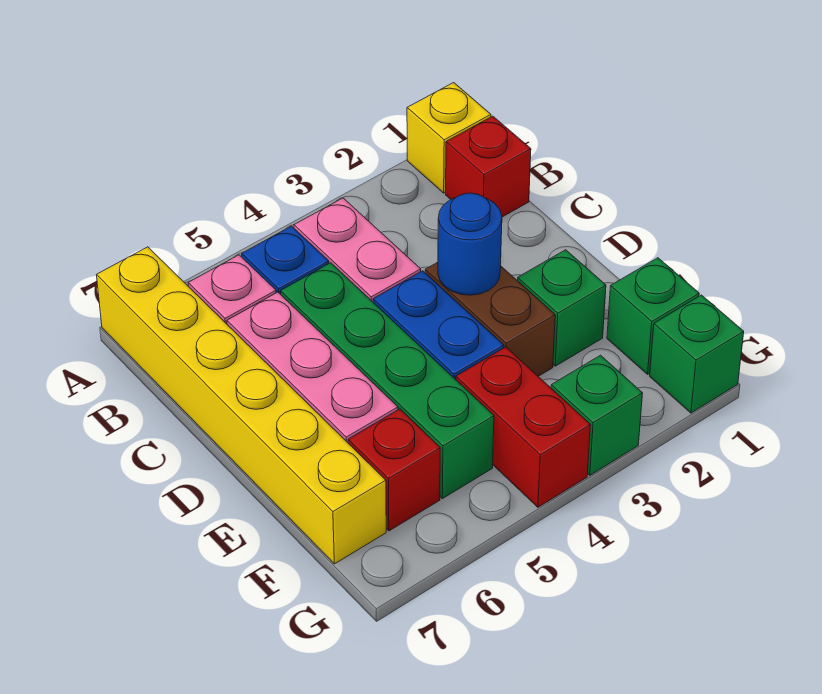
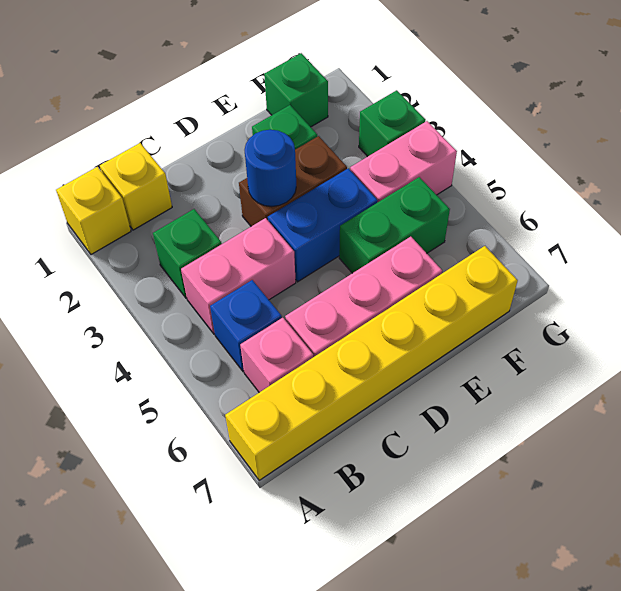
red brick B1 level 1 -> yellow brick B1 level 1
green brick C5:F5 level 1 -> green brick E5:F5 level 1
red brick F4:G4 level 1 -> pink brick F4:G4 level 1
red brick F6 level 1 -> none
green brick G1 level 1 -> green brick B3 level 1

